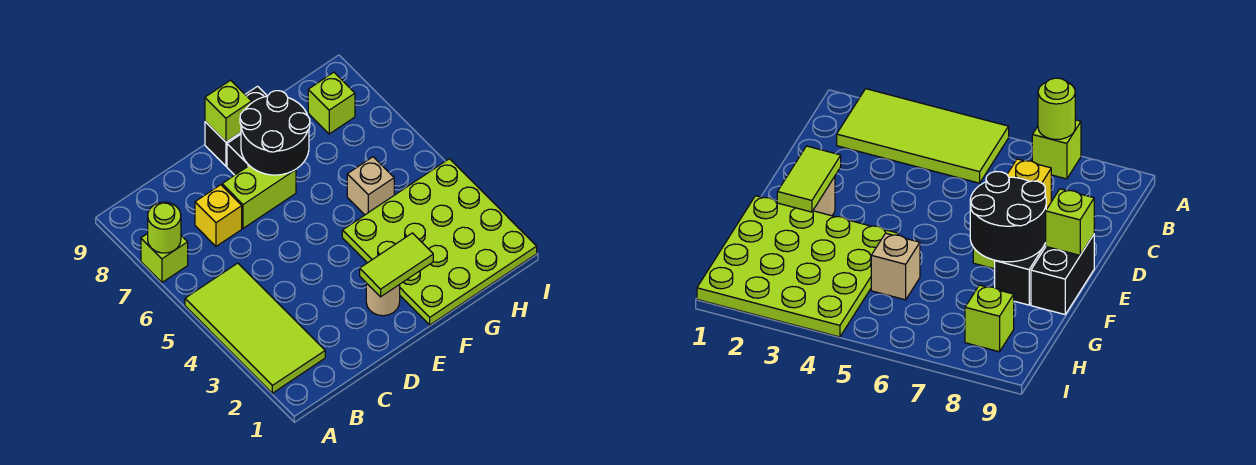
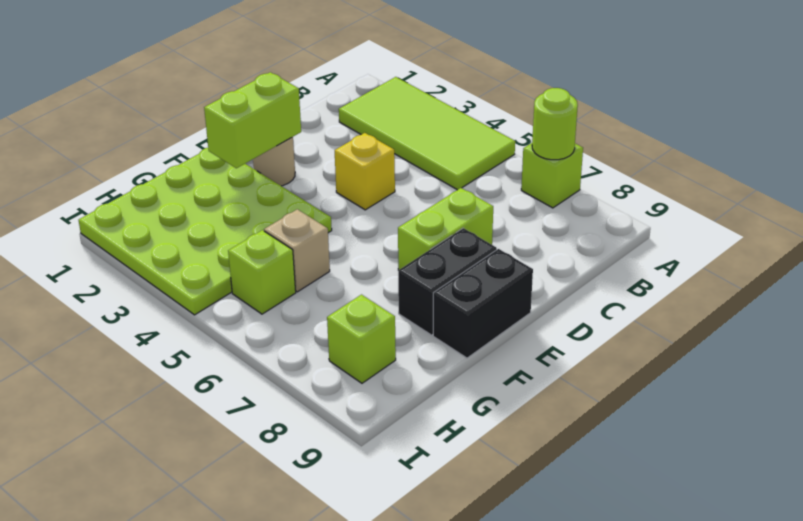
yellow brick C7 level 1 -> yellow brick D4 level 1
lime tile E2:F2 level 2 -> lime brick E2:F2 level 2
black round brick E7:F8 level 2 -> none
lime brick E9 level 2 -> lime brick H5 level 1

